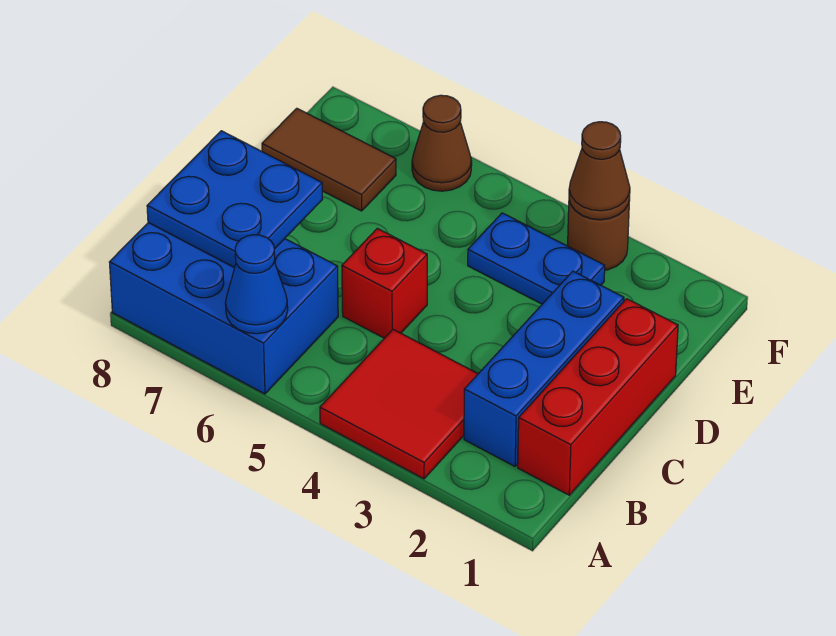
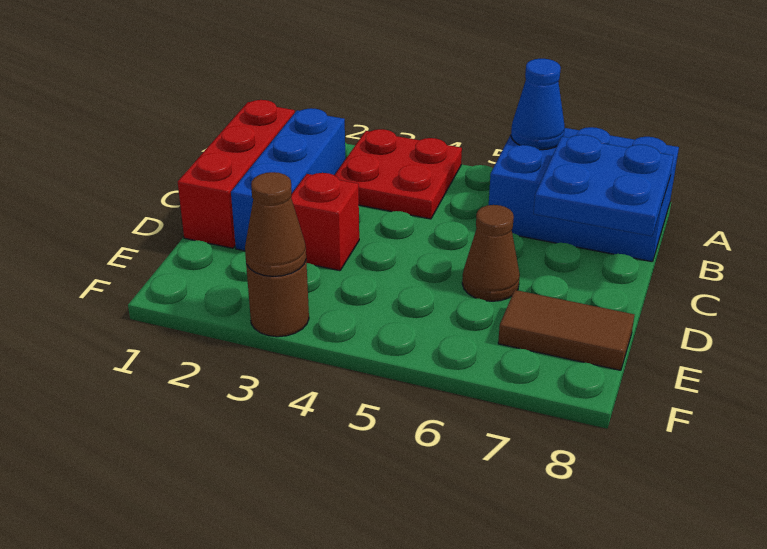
red tile A3:B4 level 1 -> red plate A3:B4 level 1
red brick C5 level 1 -> red brick D3 level 1
blue plate E3:E4 level 1 -> none
brown cone F6 level 1 -> brown cone D6 level 1

